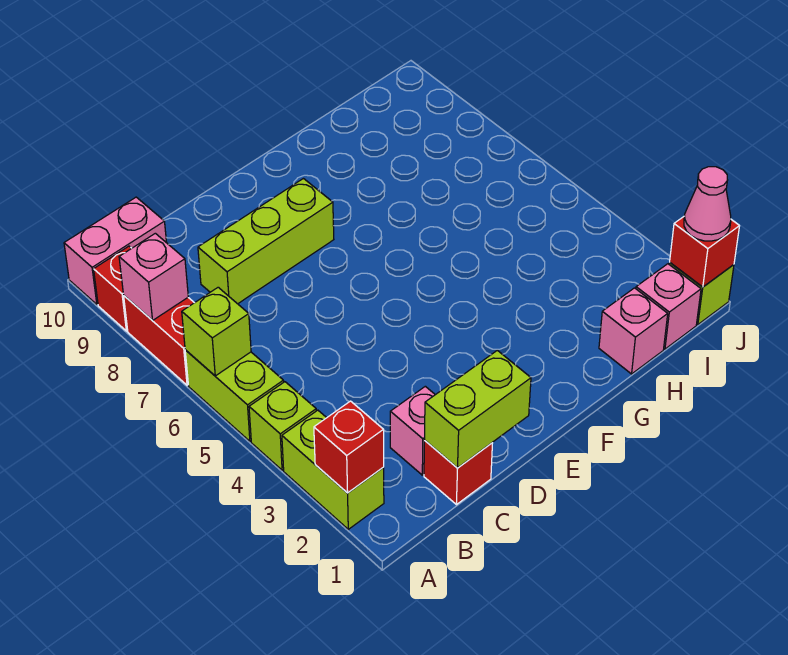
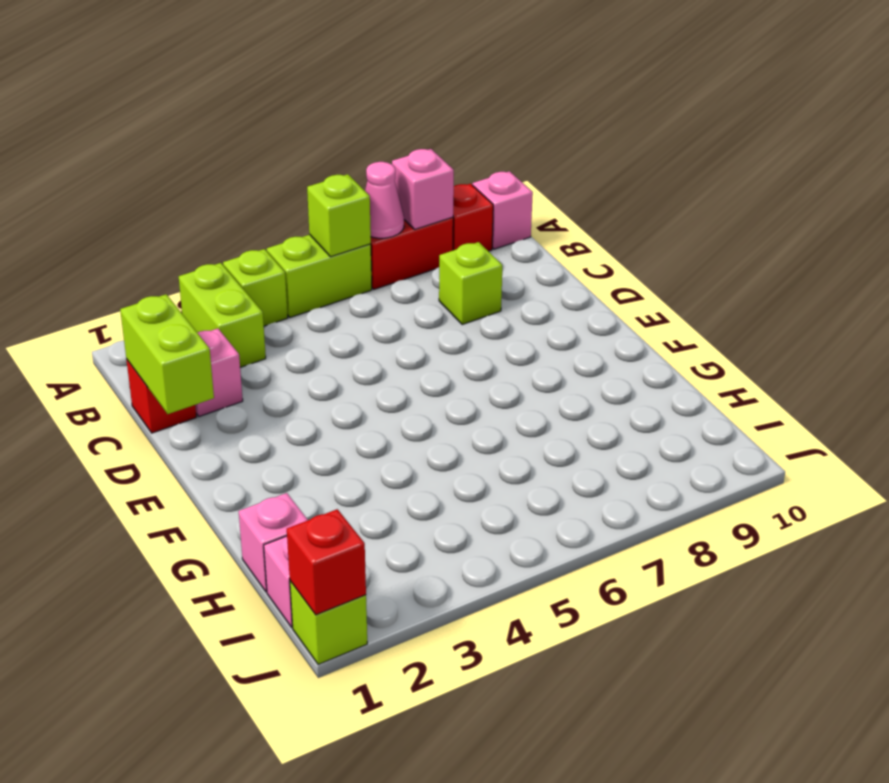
lime brick A2:A3 level 1 -> lime brick A3:B3 level 1
red brick A2 level 2 -> none
pink brick A10:B10 level 1 -> pink brick A10 level 1
lime brick C8:E8 level 1 -> lime brick C8 level 1
pink cone J1 level 3 -> pink cone A7 level 2

